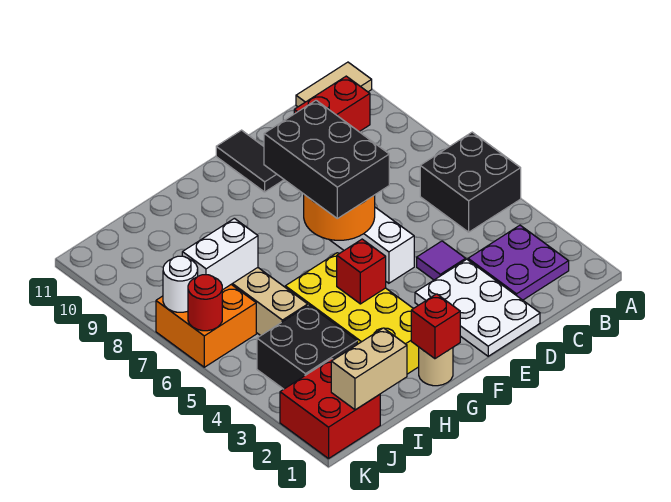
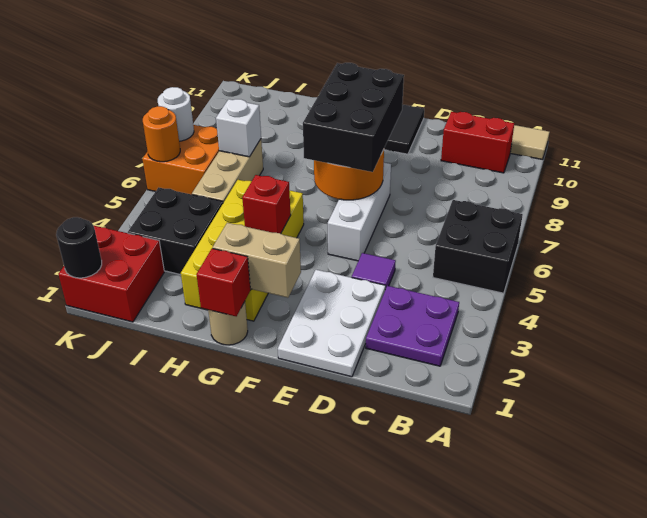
tan brick I1:J1 level 2 -> tan brick F2:G2 level 2
white brick I7:J7 level 2 -> white brick I7 level 2
none -> black round brick K1 level 2
red round brick K6 level 2 -> orange round brick K6 level 2

